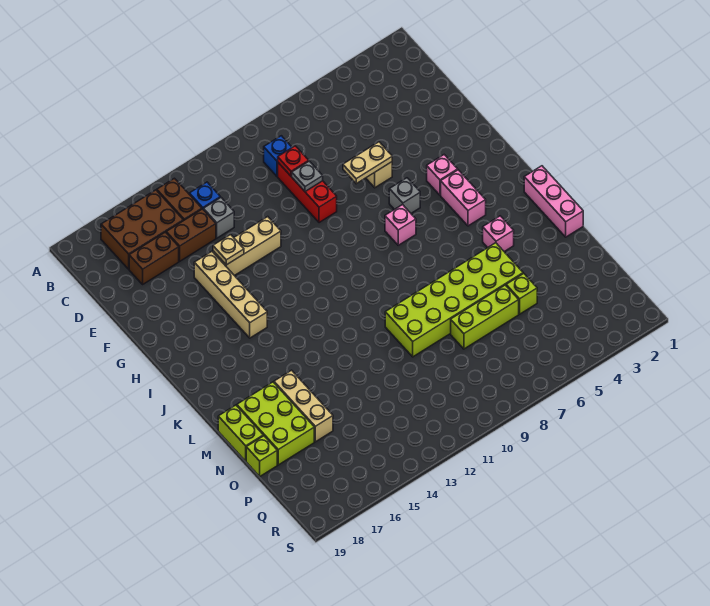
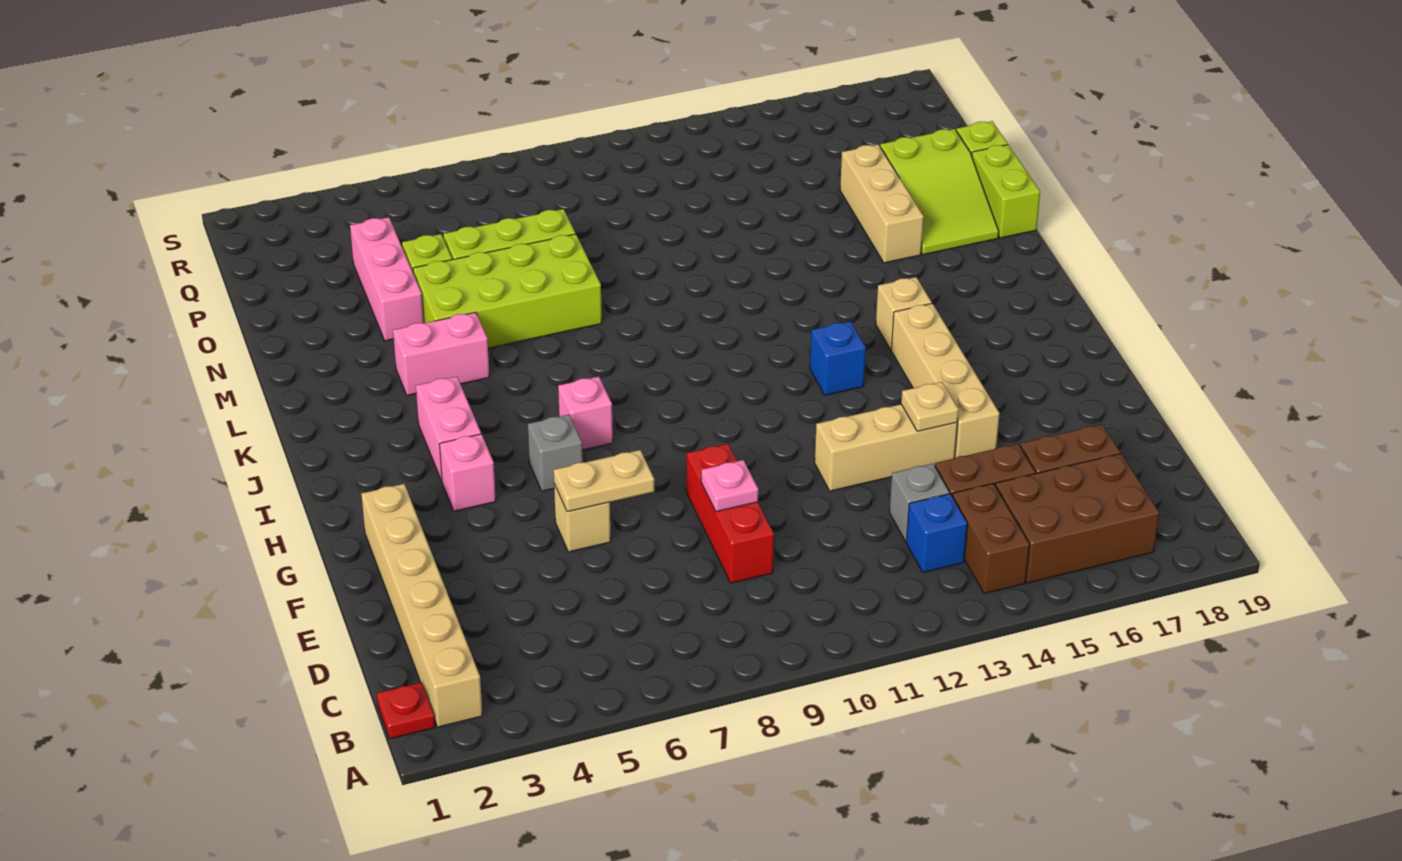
none -> tan brick B2:G2 level 1
blue brick C9 level 1 -> blue brick I13 level 1
red plate D9 level 2 -> red plate B1 level 1
grey plate E9 level 2 -> pink plate E9 level 2
none -> tan brick J15 level 1
pink brick K1:M1 level 1 -> pink brick N4:P4 level 1
pink brick L4 level 1 -> pink brick L4:L5 level 1
lime brick M5:N10 level 1 -> lime brick M5:N8 level 1
lime brick M17:O18 level 1 -> lime slope M17:O18 level 1 top O

